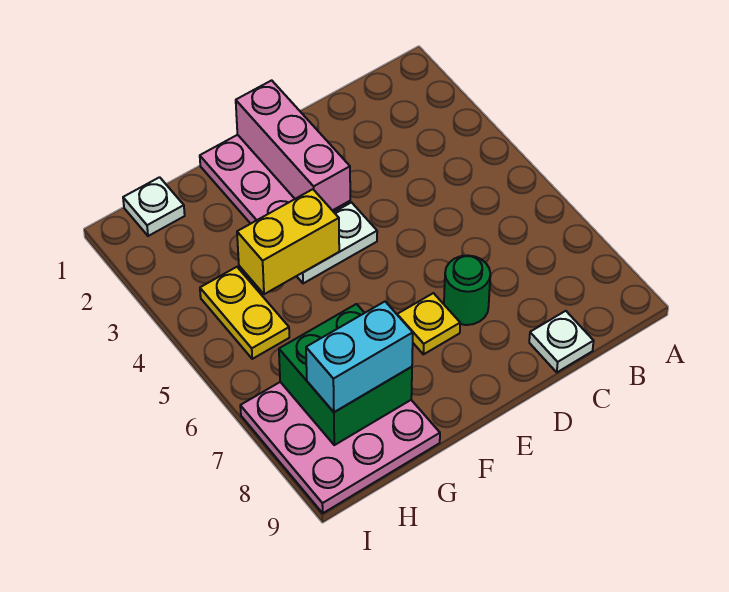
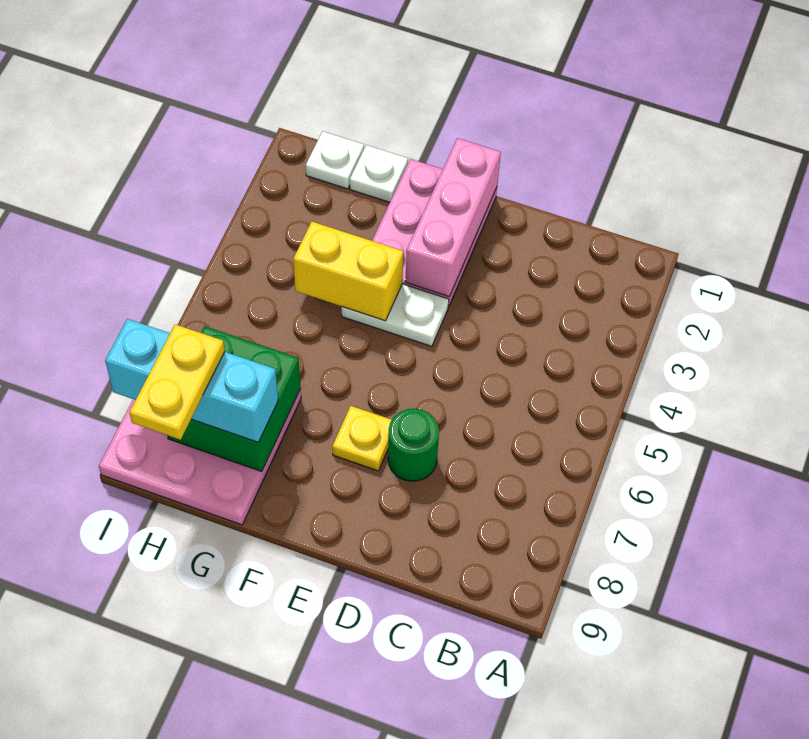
white plate C9 level 1 -> white plate G1 level 1
cyan brick G8:H8 level 3 -> cyan brick G8:I8 level 3
yellow plate H4:H5 level 1 -> yellow plate H8:H9 level 4

